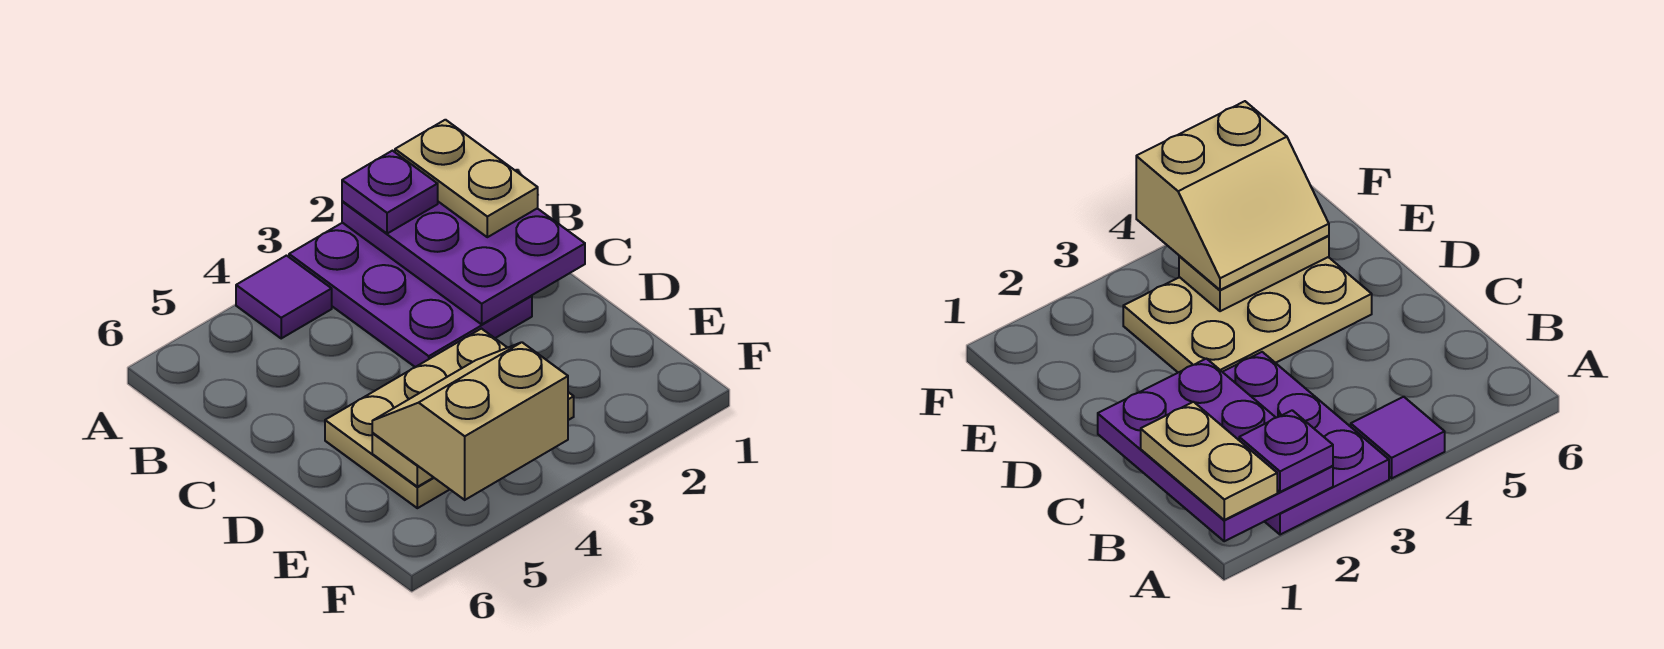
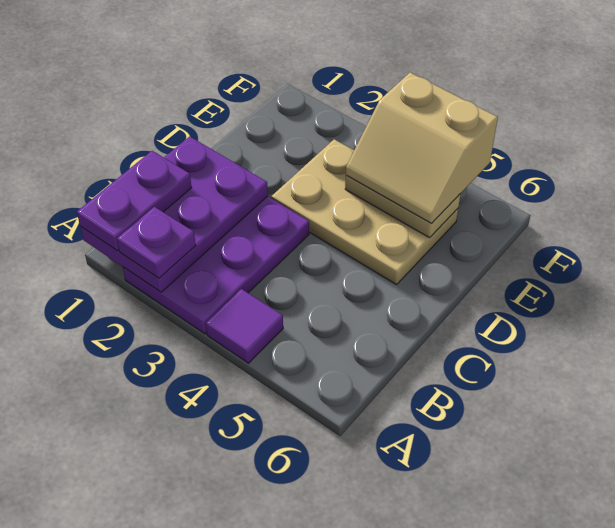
tan plate A1:B1 level 3 -> purple plate A1:B1 level 3

